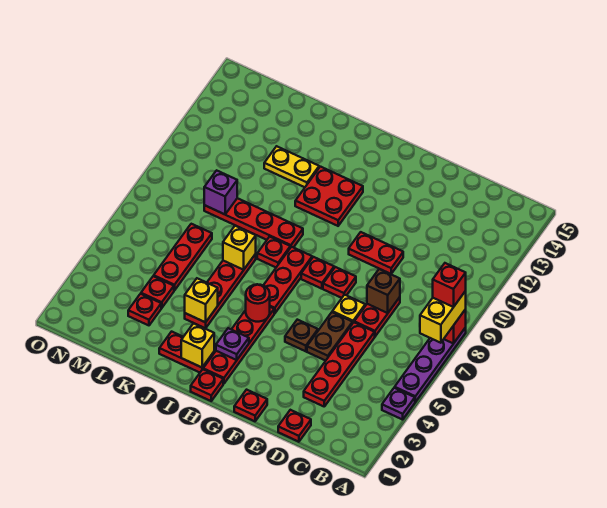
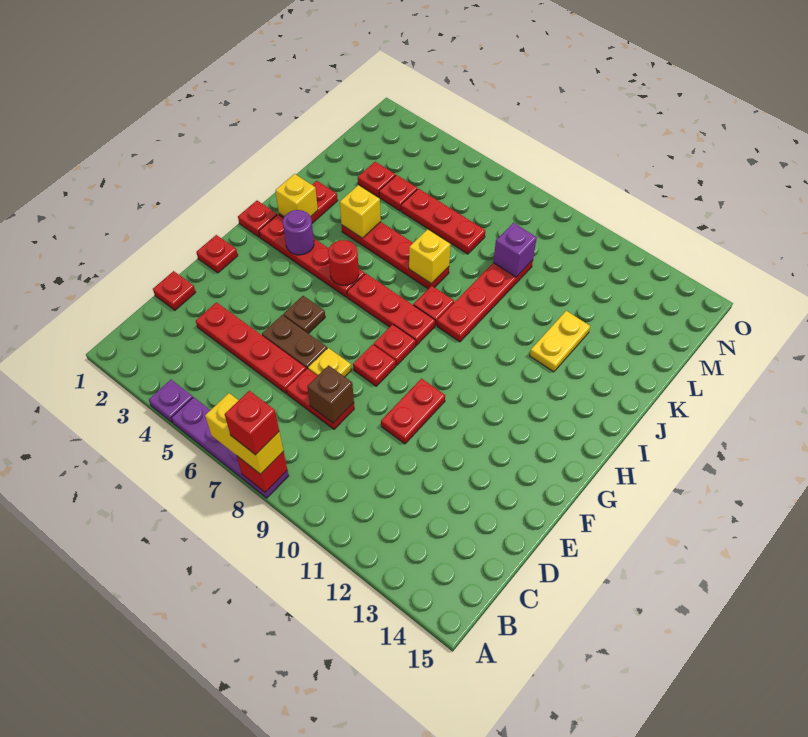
purple plate H3 level 2 -> purple round brick H3 level 2
red plate H11:I12 level 1 -> none

